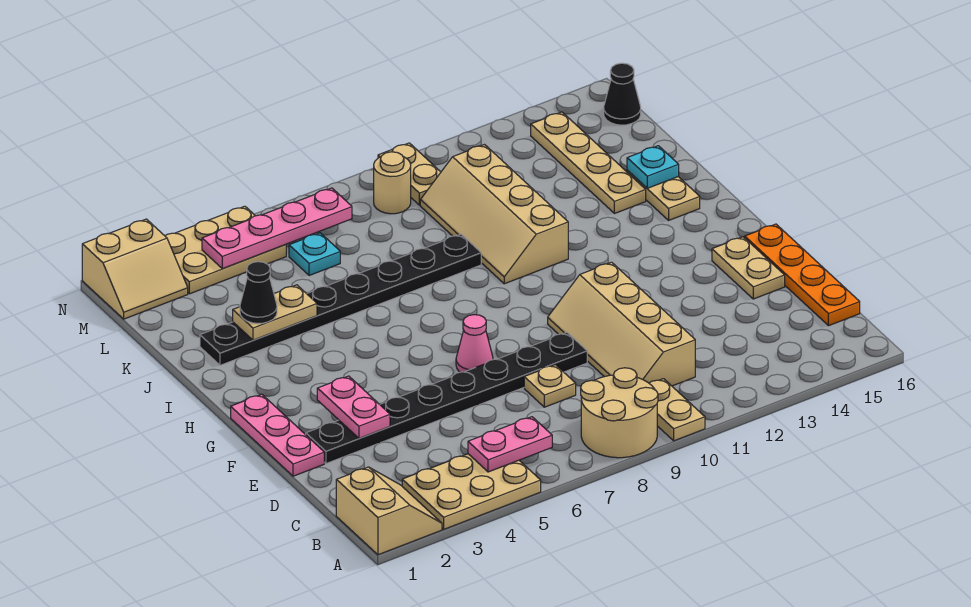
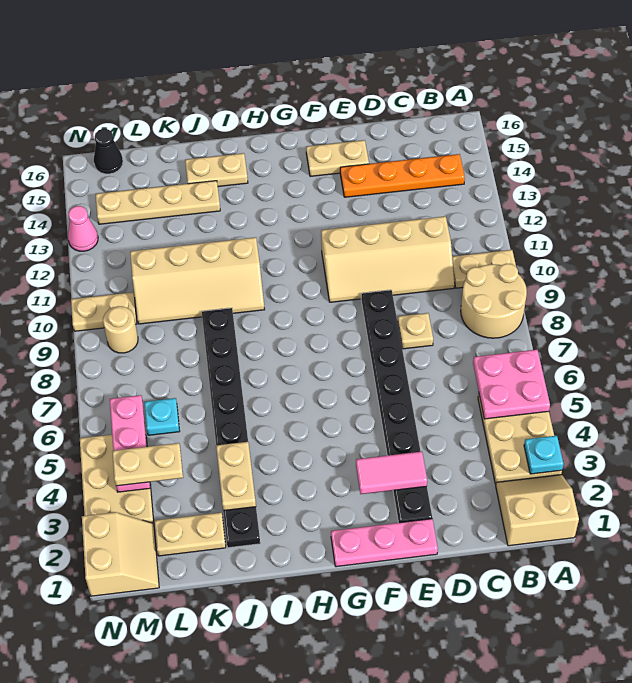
pink plate B5:B6 level 2 -> pink plate A5:B6 level 2
orange plate C16:F16 level 1 -> orange plate B14:E14 level 1
pink plate E3:F3 level 2 -> pink tile E3:F3 level 2
pink cone F7 level 1 -> pink cone N13 level 1
black cone J3 level 3 -> none
cyan plate J15 level 2 -> cyan plate A3 level 2
none -> tan plate K2:L2 level 1
none -> tan plate L4:M4 level 3
pink plate M4:M7 level 2 -> pink plate M4:M6 level 2

